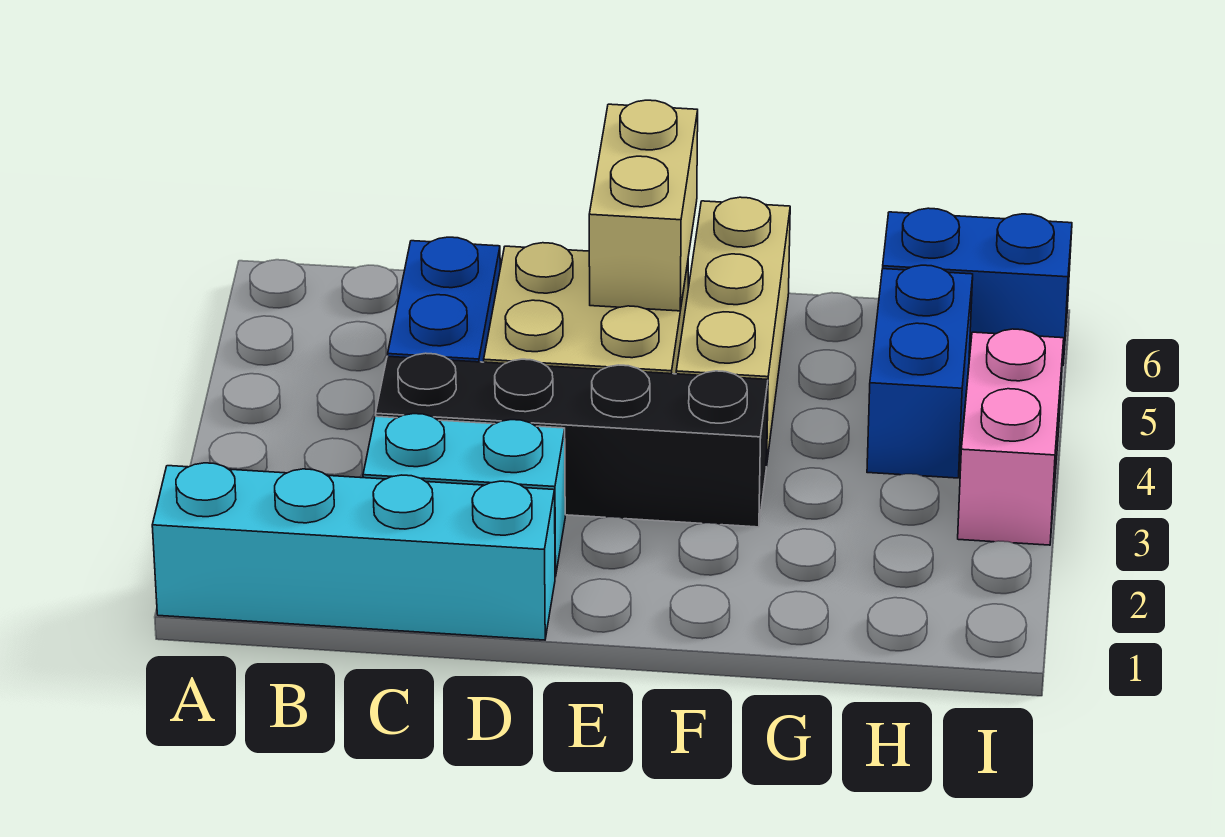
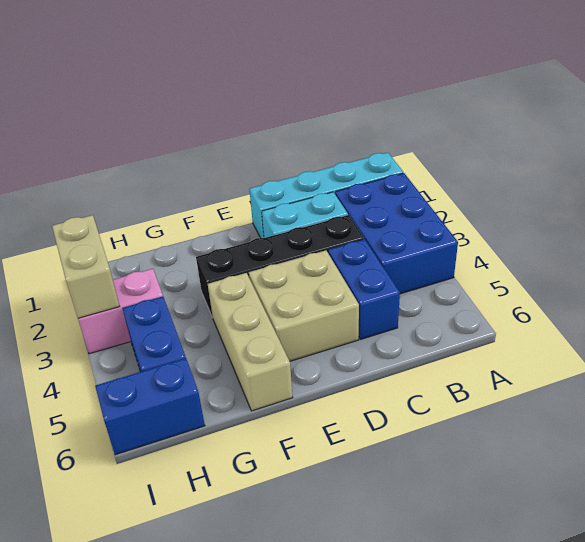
none -> blue brick A2:B4 level 1
tan brick E5:E6 level 2 -> tan brick I2:I3 level 2
pink brick I3:I4 level 1 -> pink brick H3:I3 level 1

